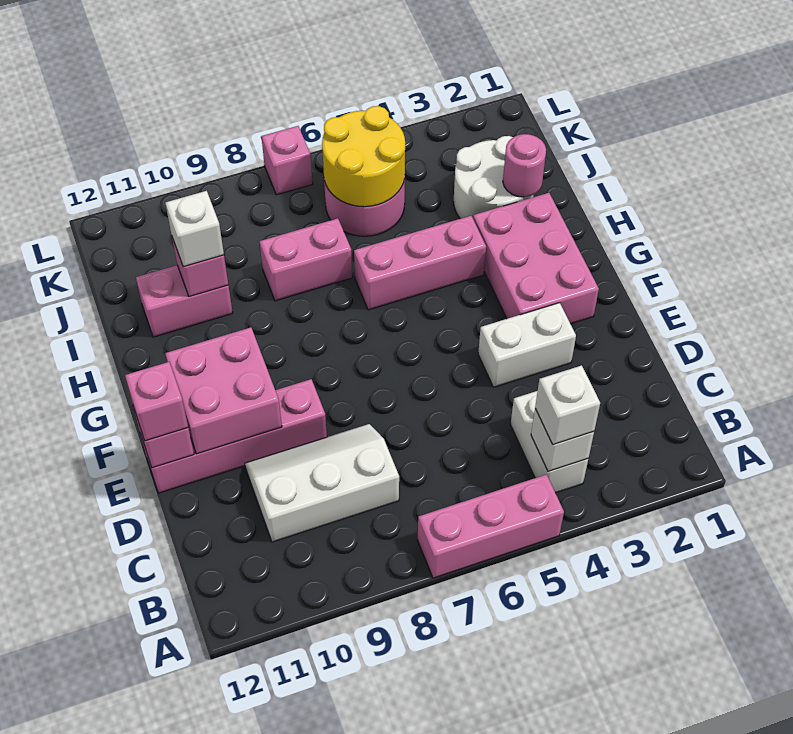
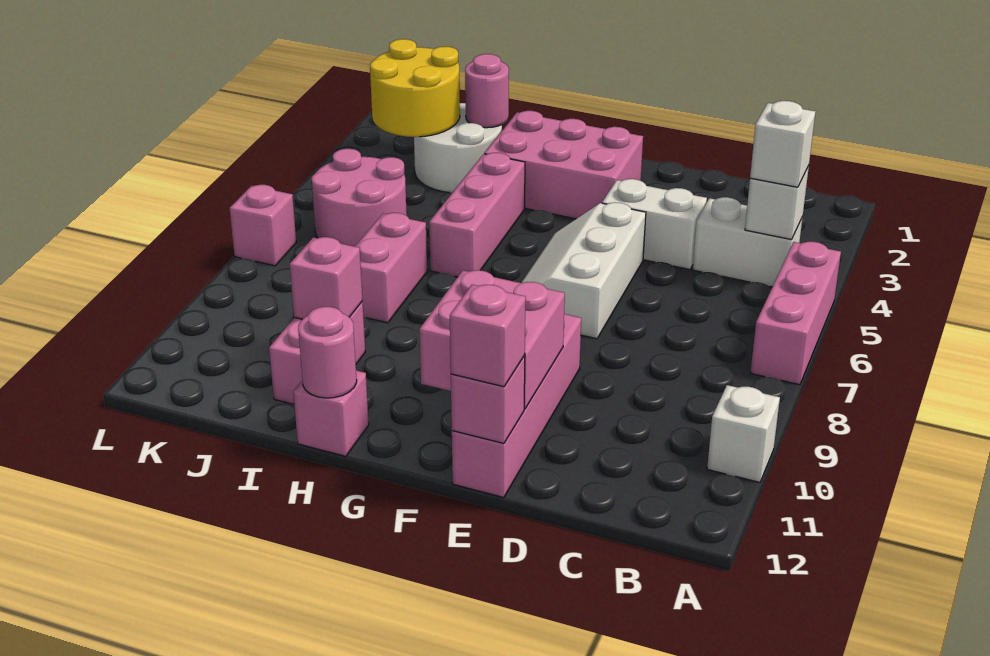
white slope C8:D10 level 1 top C -> white slope E5:F7 level 1 top E
white brick E3:E4 level 1 -> white brick D4:E4 level 1
none -> pink brick H12 level 1
none -> pink round brick H12 level 2
white brick I10 level 3 -> white brick A10 level 1
yellow round brick J5:K6 level 2 -> yellow round brick J2:K3 level 2

